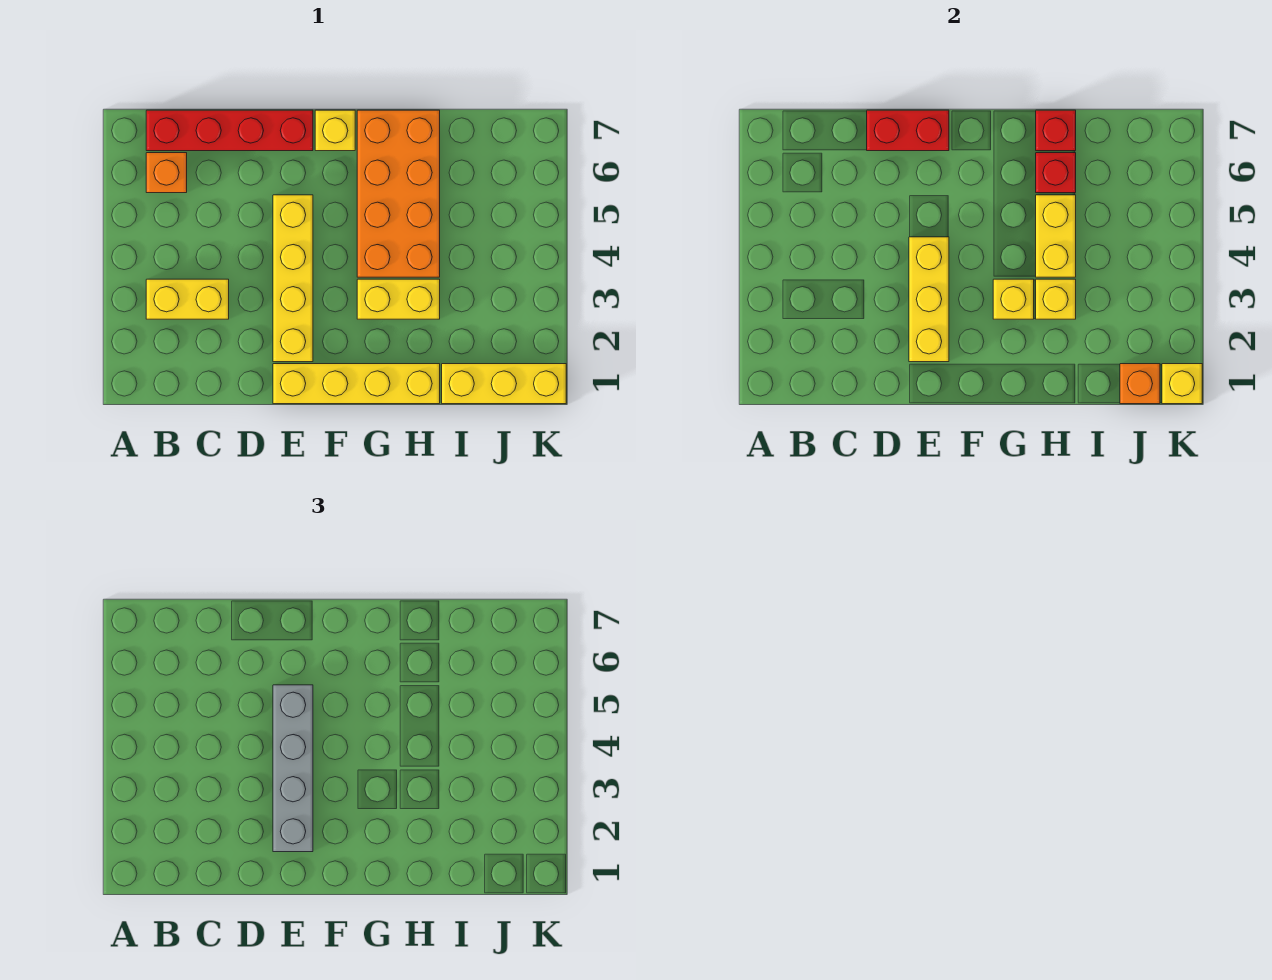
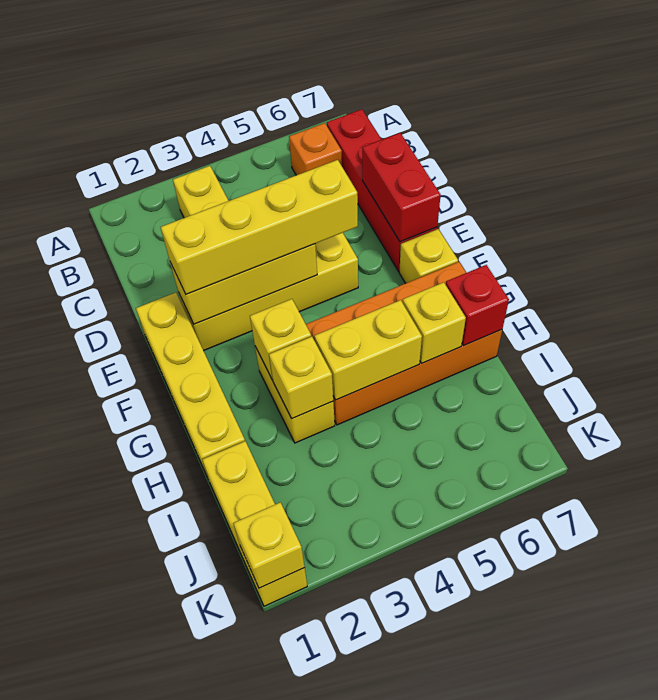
grey brick E2:E5 level 3 -> yellow brick E2:E5 level 3
red brick H6 level 2 -> yellow brick H6 level 2
orange brick J1 level 2 -> none

